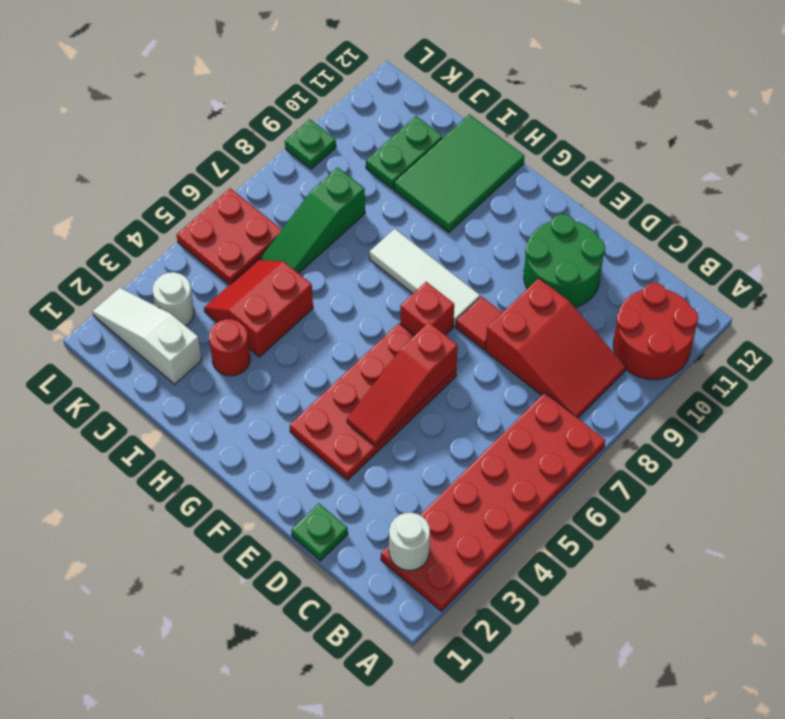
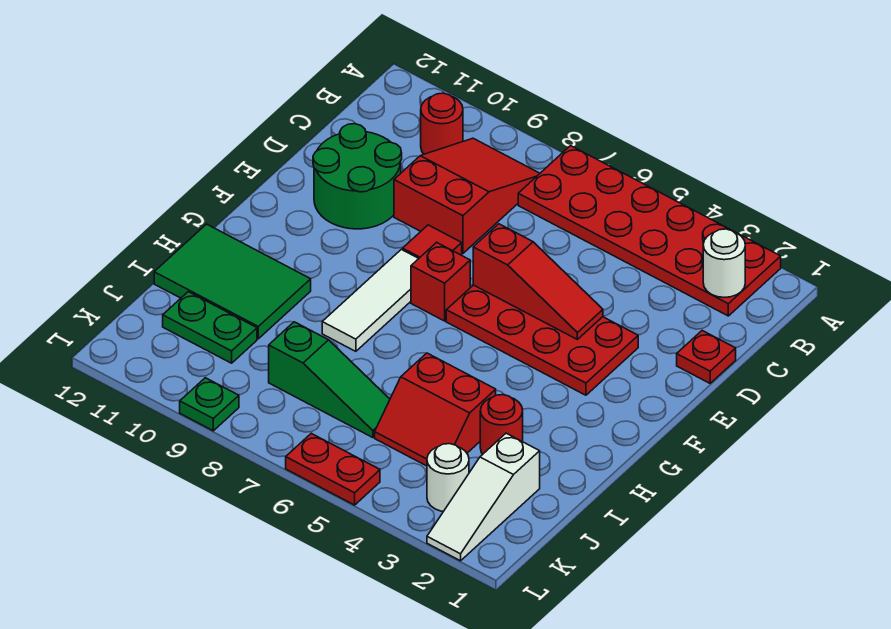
red round brick A10:B11 level 1 -> red round brick B10 level 1
green plate D1 level 1 -> red plate D1 level 1
red plate K5:L6 level 1 -> red plate L5:L6 level 1

